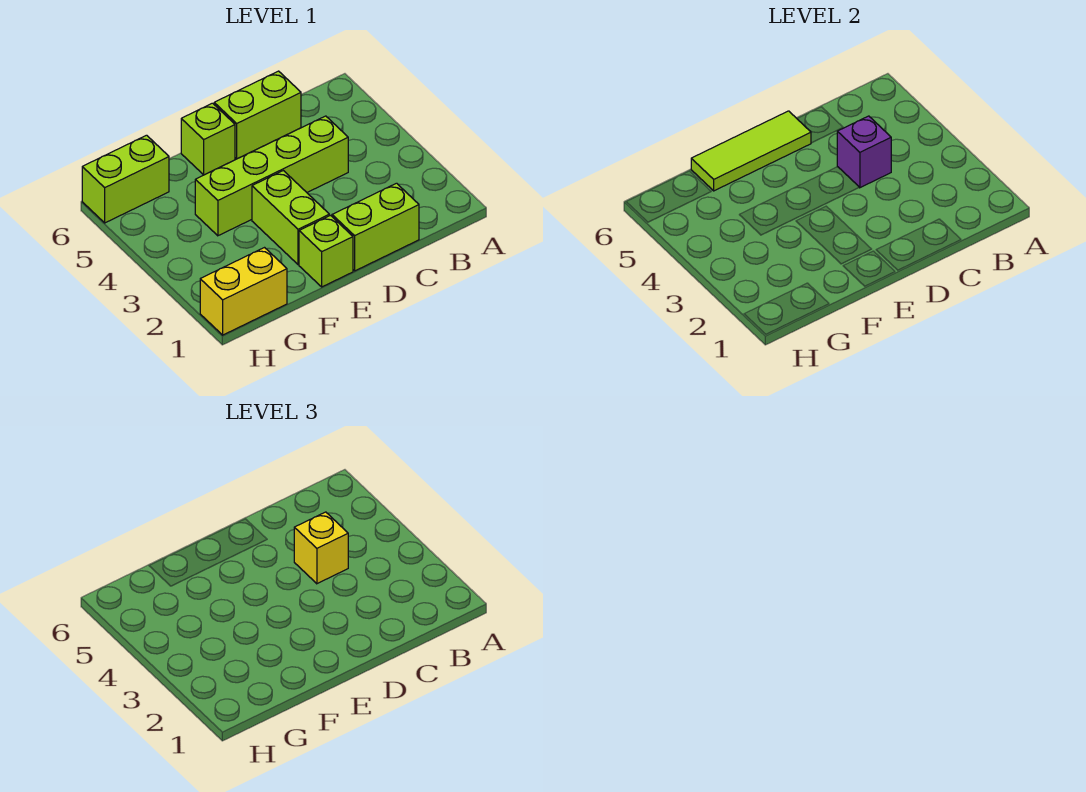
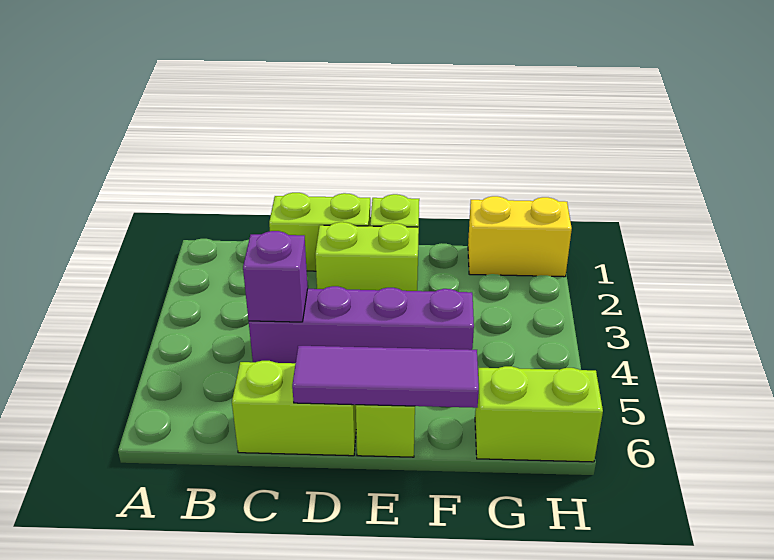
lime brick C4:F4 level 1 -> purple brick C4:F4 level 1
yellow brick C4 level 3 -> none
lime tile D6:F6 level 2 -> purple tile D6:F6 level 2
lime brick E2:E3 level 1 -> lime brick D2:E2 level 1

